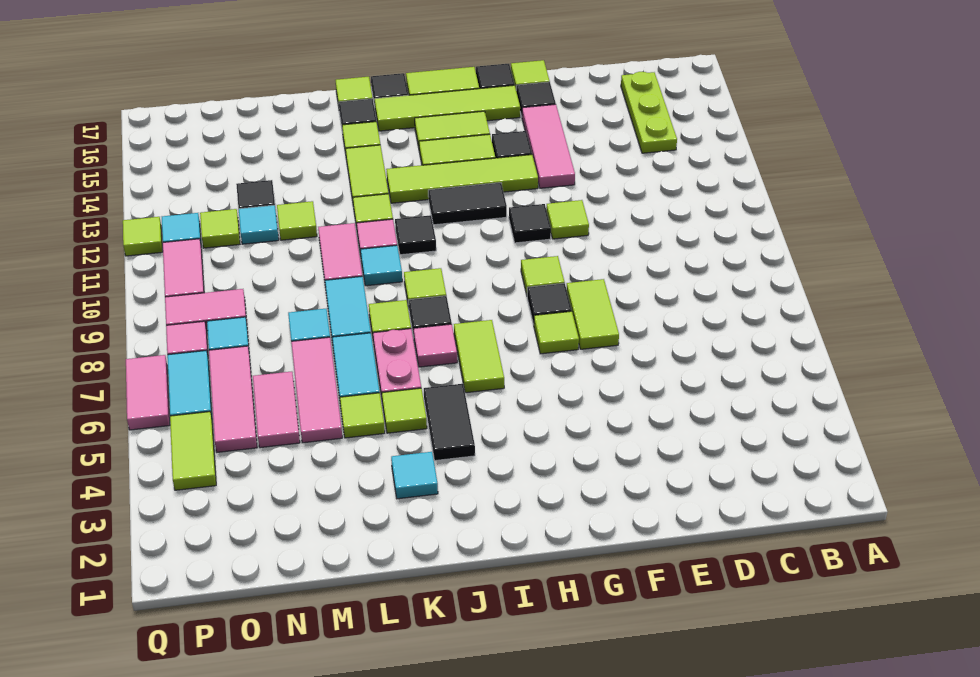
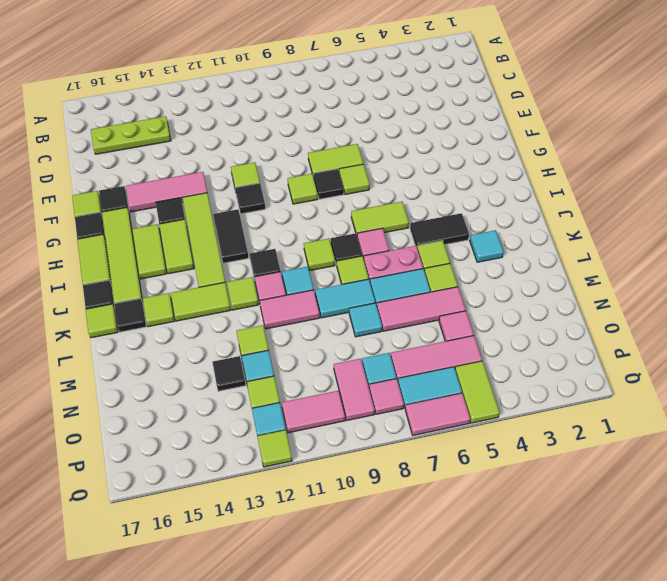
pink tile N5:N6 level 1 -> pink tile N5 level 1
lime tile P4:P5 level 1 -> lime tile P5:Q5 level 1

